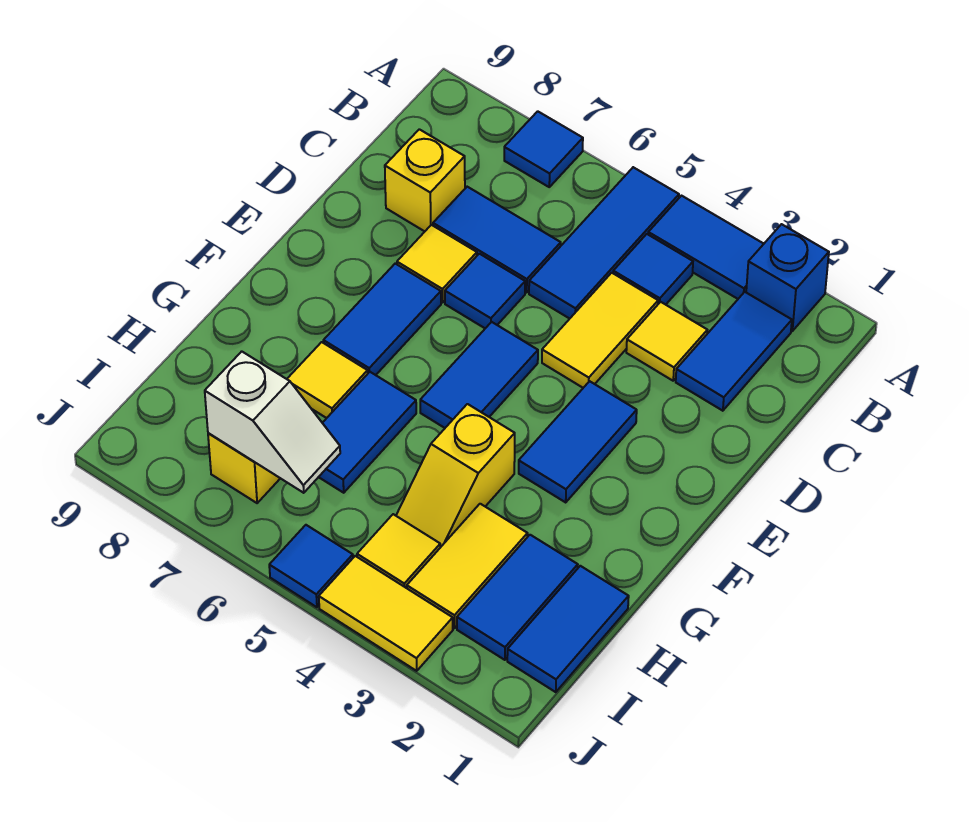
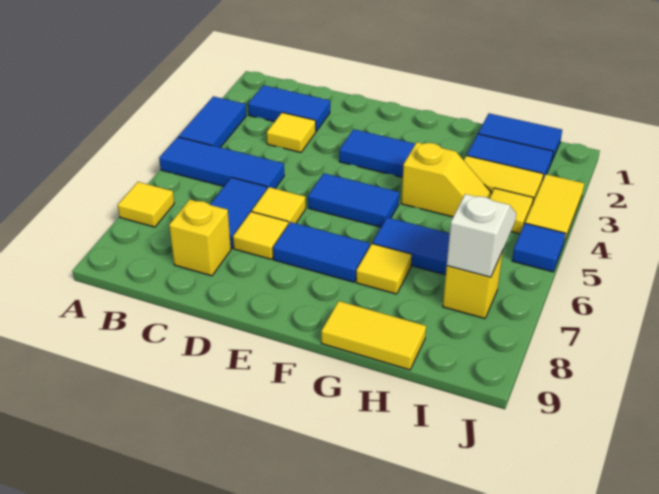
blue brick A2 level 1 -> none
blue tile A7 level 1 -> yellow tile A7 level 1
blue tile B4 level 1 -> none
yellow tile C4:D4 level 1 -> yellow tile G9:H9 level 1
blue tile D6 level 1 -> yellow tile D6 level 1

